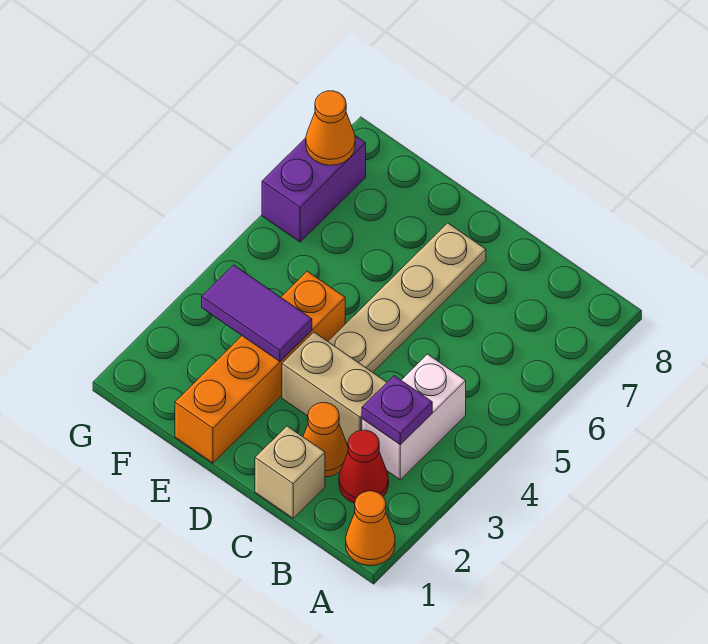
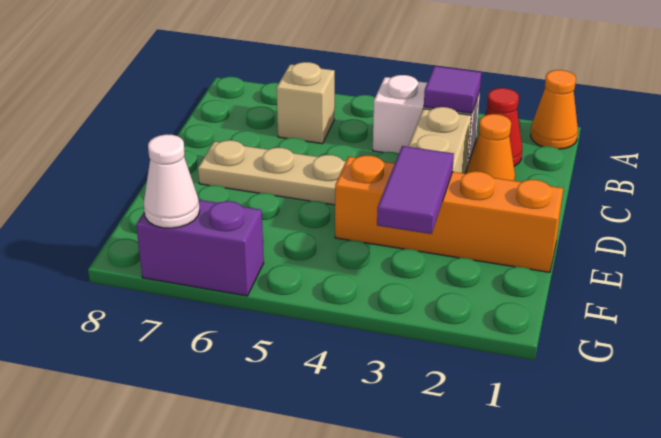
purple plate B3 level 2 -> purple tile B3 level 2
tan brick C1 level 1 -> tan brick B6 level 1
orange cone G7 level 2 -> white cone G7 level 2

